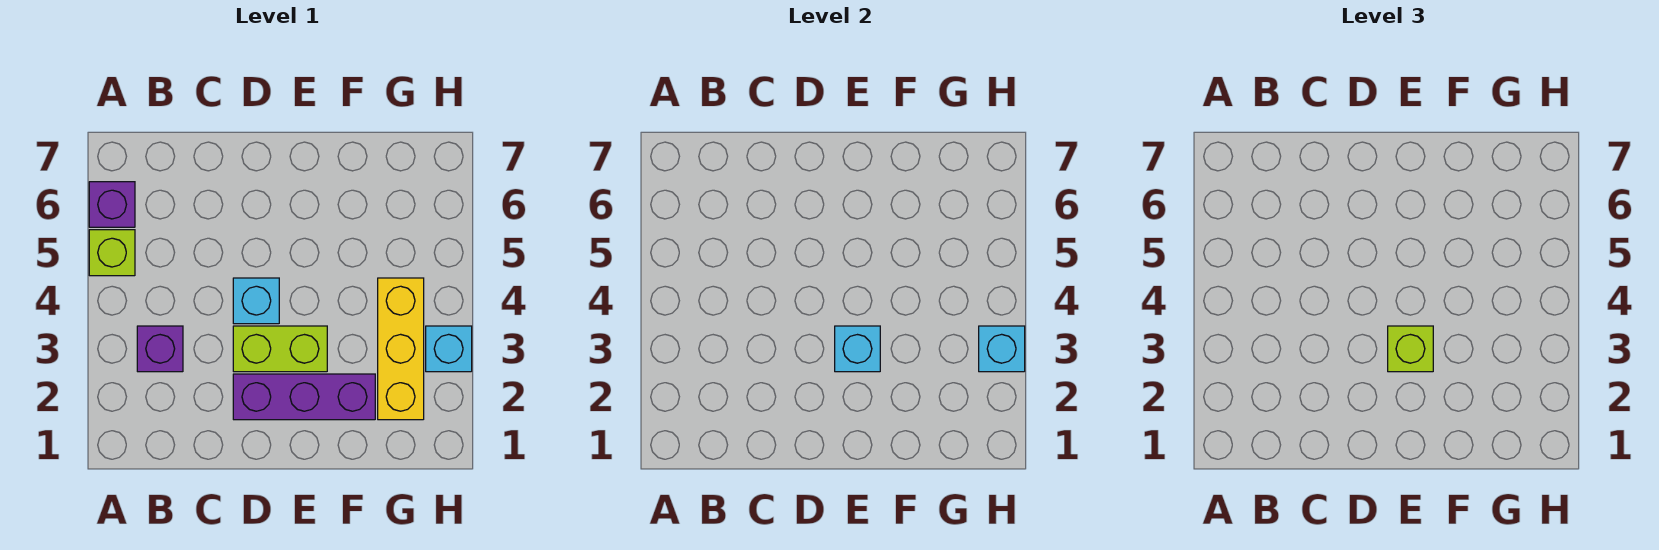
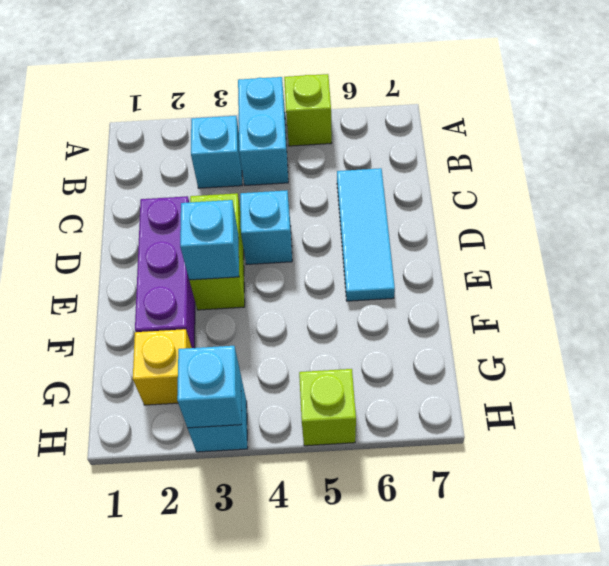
none -> cyan brick A4:B4 level 1
purple brick A6 level 1 -> none
purple brick B3 level 1 -> cyan brick B3 level 1
none -> cyan tile C6:E6 level 1
lime brick E3 level 3 -> lime brick H5 level 1
yellow brick G2:G4 level 1 -> yellow brick G2 level 1

